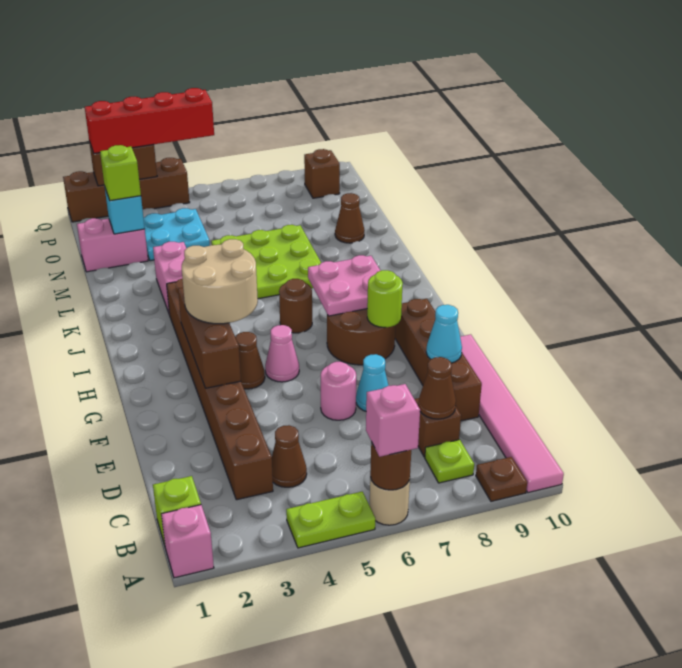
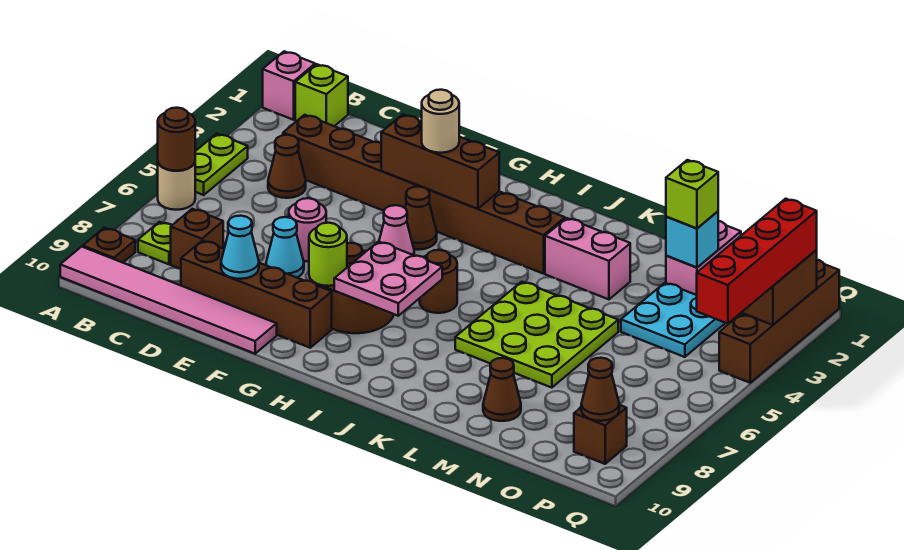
pink brick A6 level 3 -> none
brown cone C8 level 2 -> brown cone P9 level 2
tan round brick G3:H4 level 3 -> tan round brick G3 level 3

